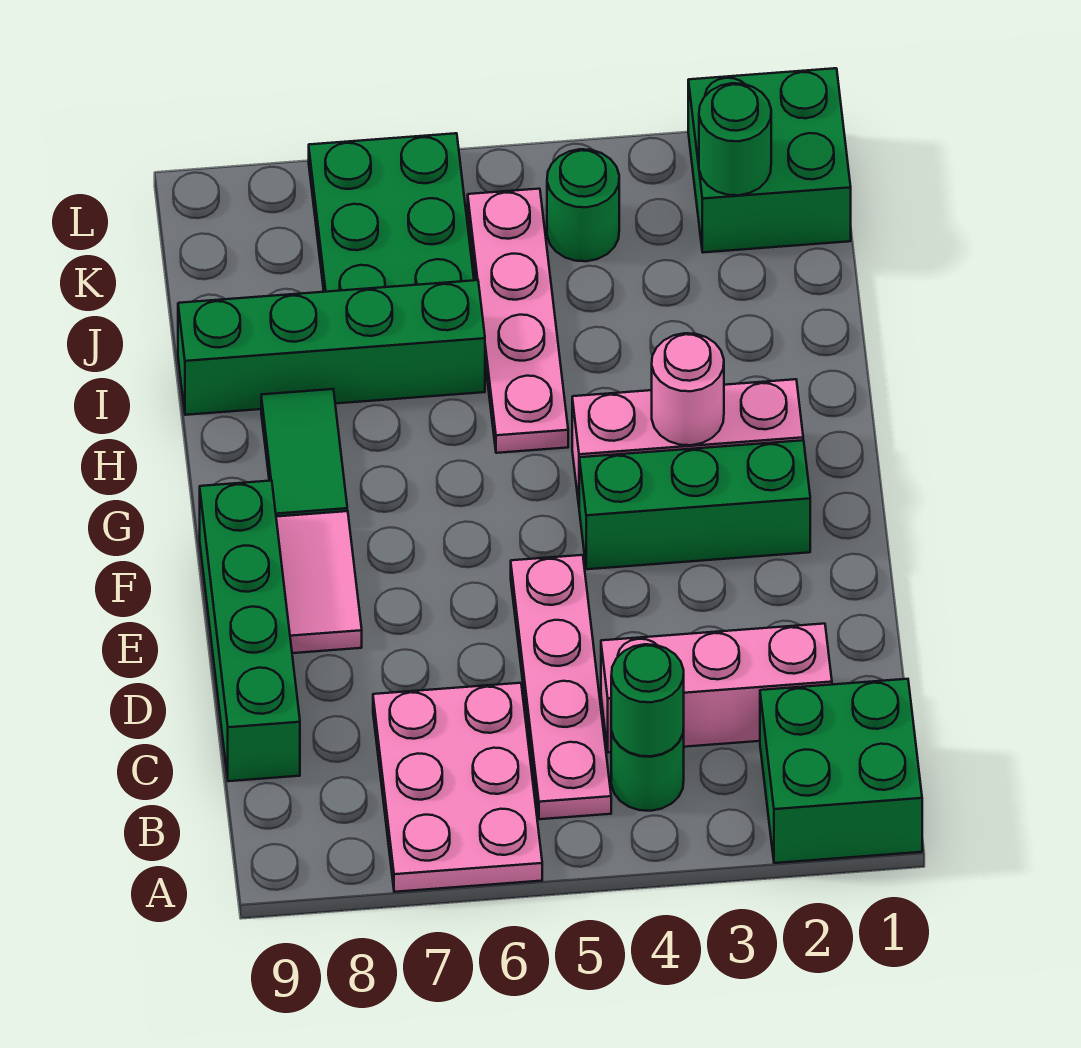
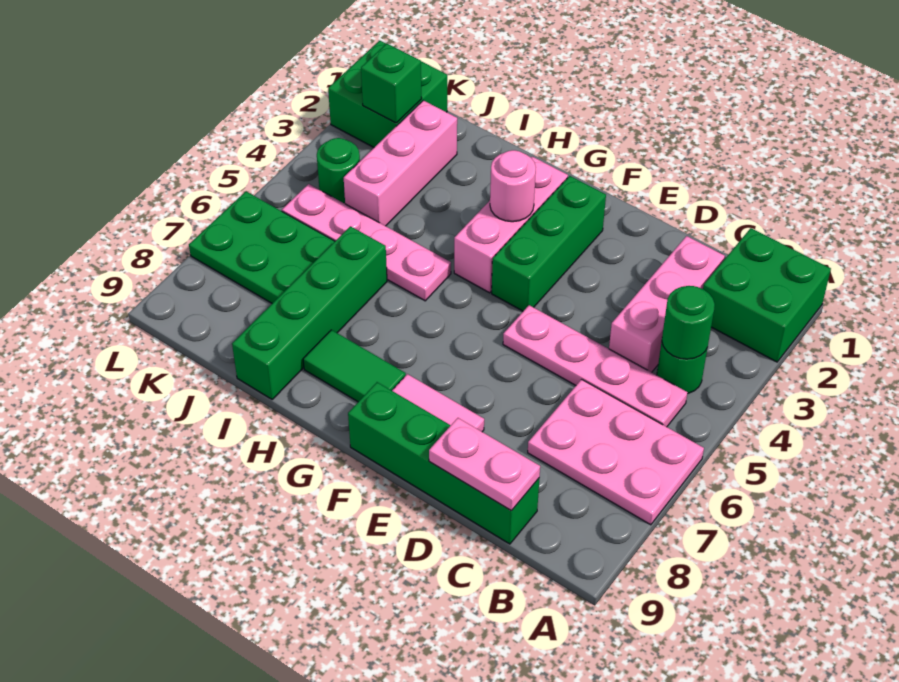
none -> pink plate C9:D9 level 2
none -> pink brick J2:J4 level 1
green round brick K2 level 2 -> green brick K2 level 2

